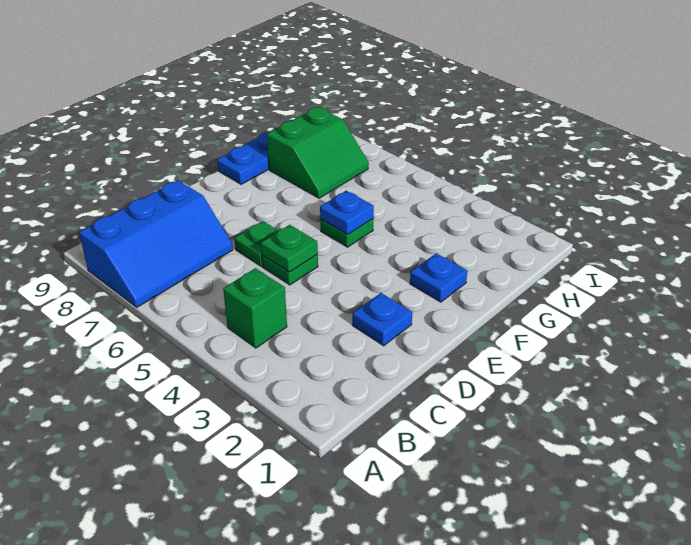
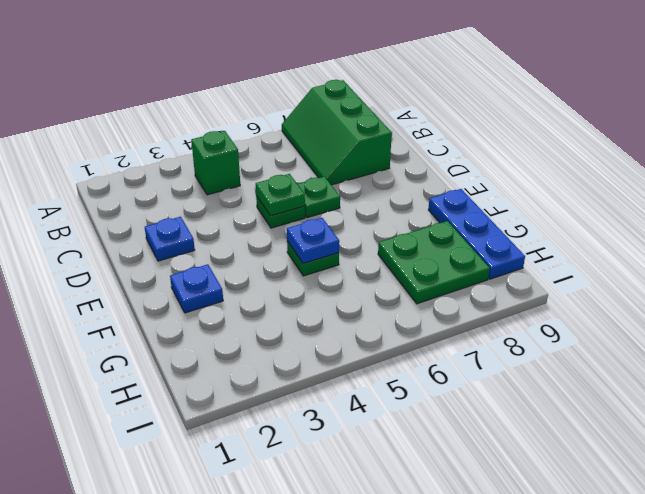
blue slope A7:C8 level 1 top 8 -> green slope A7:C8 level 1 top 8
green slope G7:H8 level 1 top 8 -> green plate G7:H8 level 1

